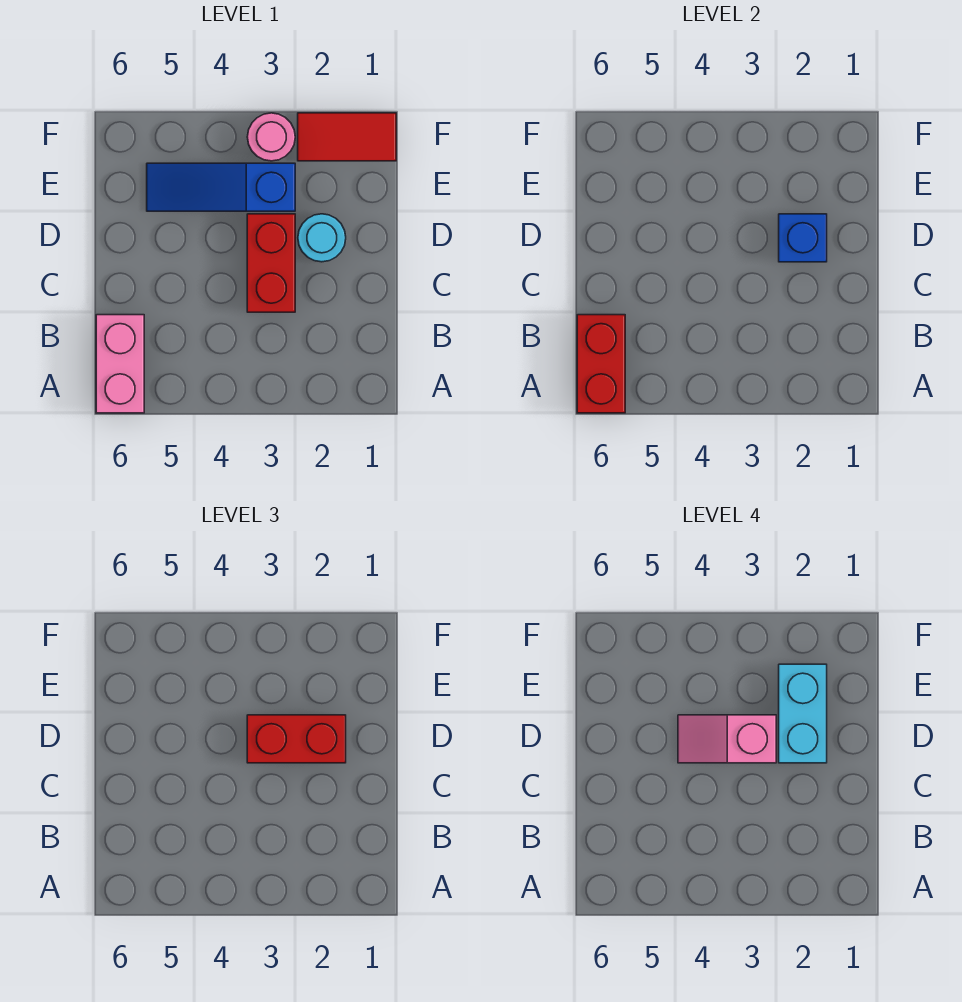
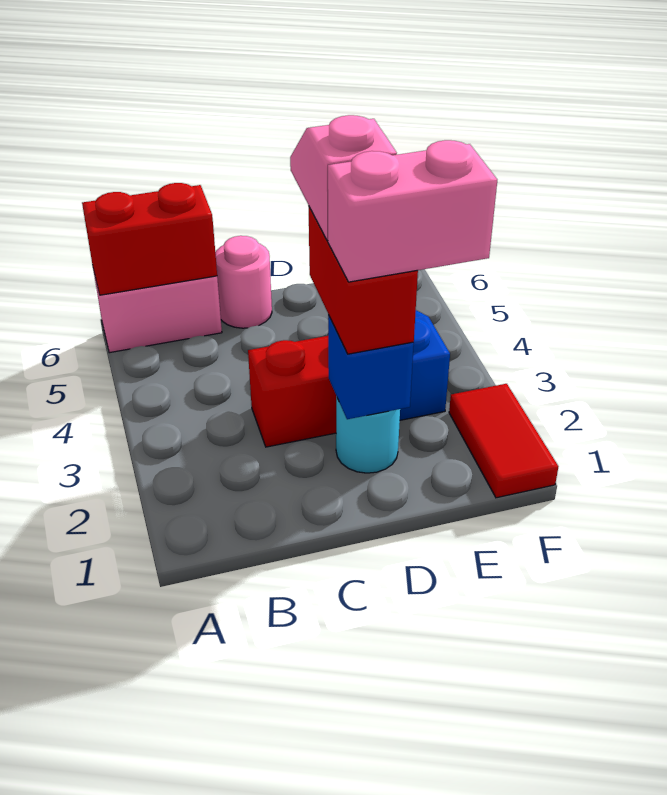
cyan brick D2:E2 level 4 -> pink brick D2:E2 level 4
pink round brick F3 level 1 -> pink round brick C6 level 1

